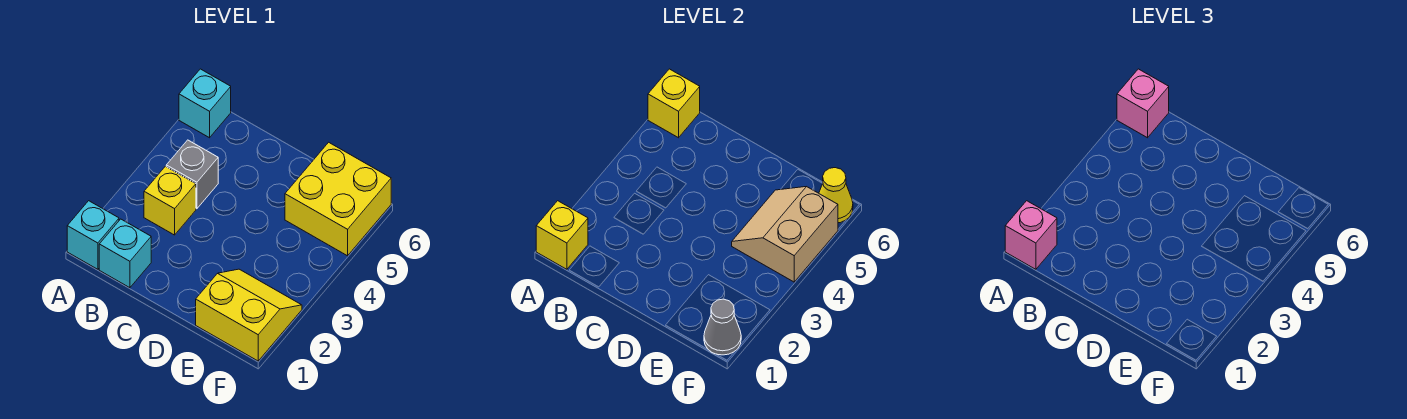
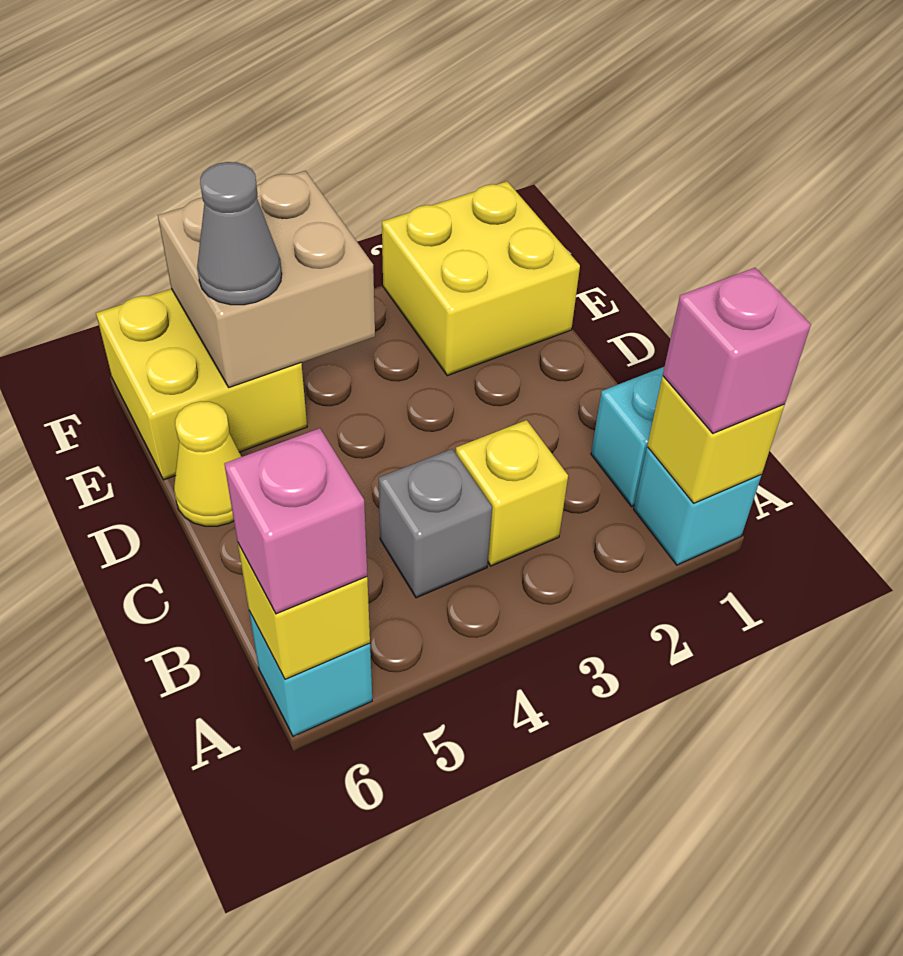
yellow slope E1:F2 level 1 top 1 -> yellow brick E1:F2 level 1
tan slope E4:F5 level 2 top F -> tan brick E4:F5 level 2
grey cone F1 level 2 -> grey cone E5 level 3
yellow cone F6 level 2 -> yellow cone D6 level 1

